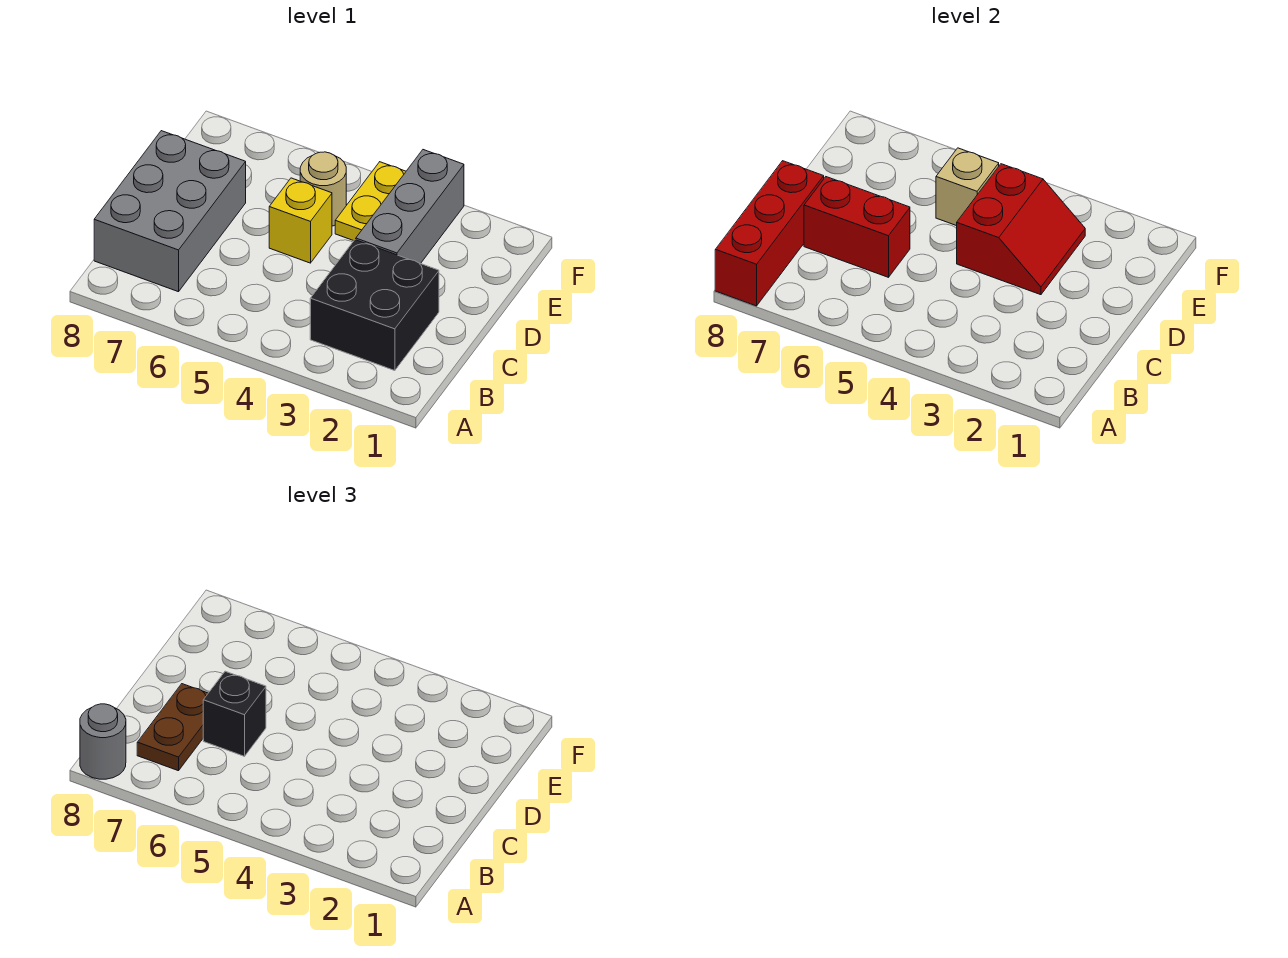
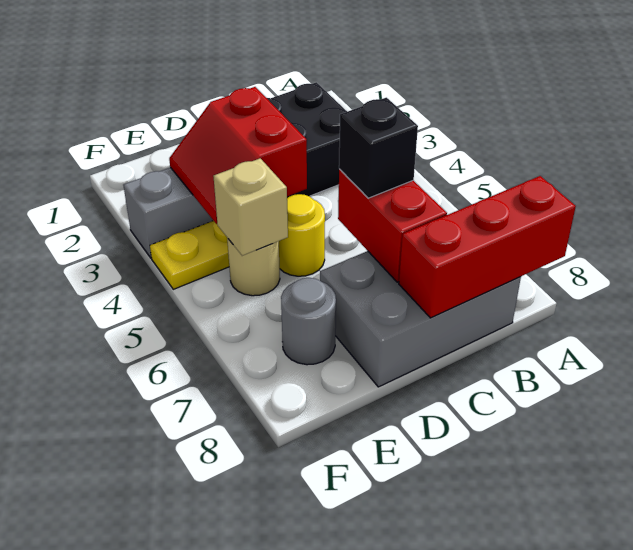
grey round brick A8 level 3 -> grey round brick E7 level 1
brown plate B7:C7 level 3 -> none
red slope D3:E4 level 2 top 4 -> red slope D3:E4 level 2 top D
yellow brick D5 level 1 -> yellow round brick D5 level 1

